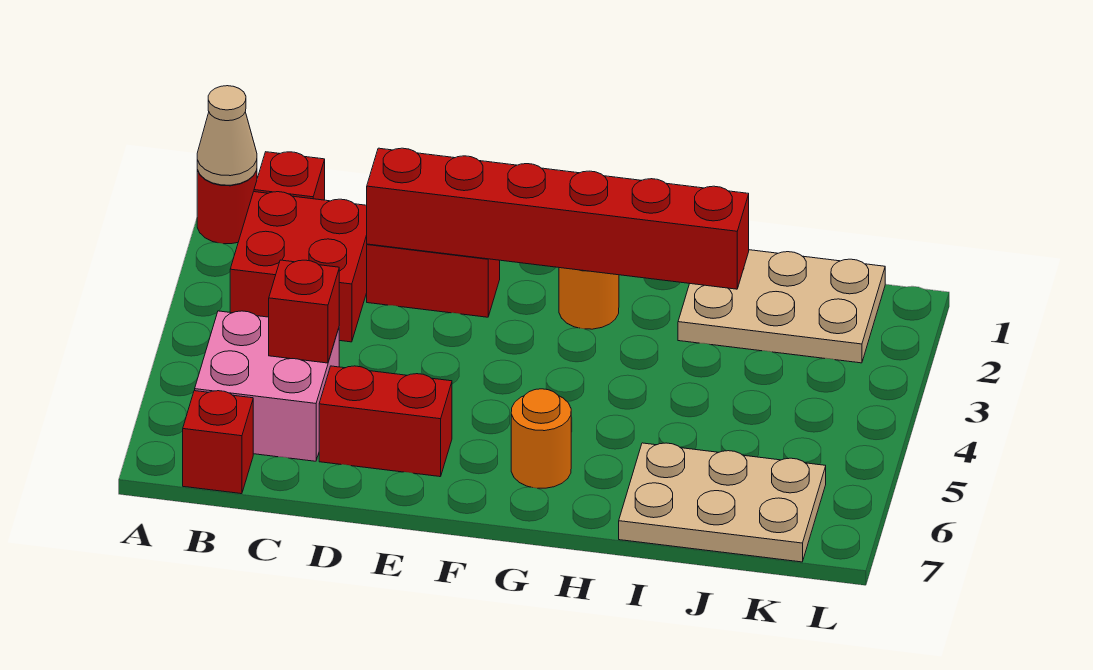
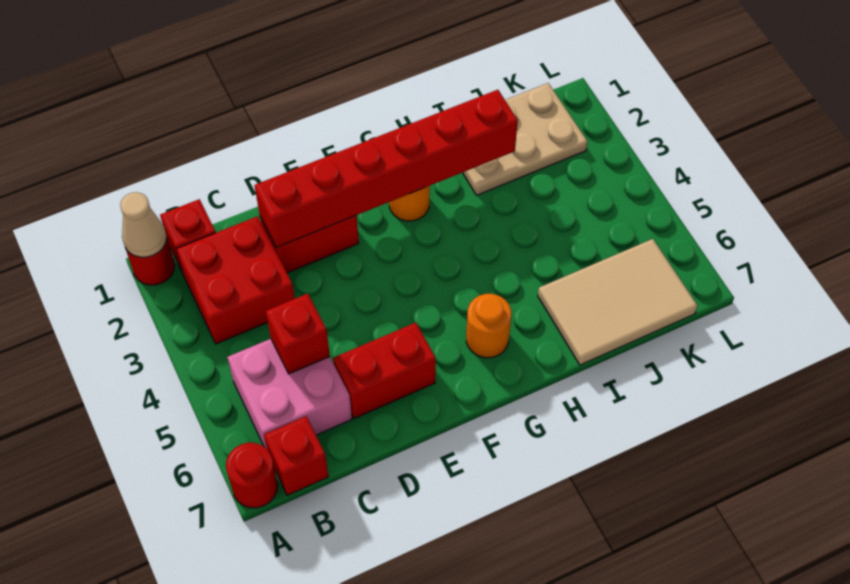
none -> red round brick A7 level 1
tan plate I6:K7 level 1 -> tan tile I6:K7 level 1

